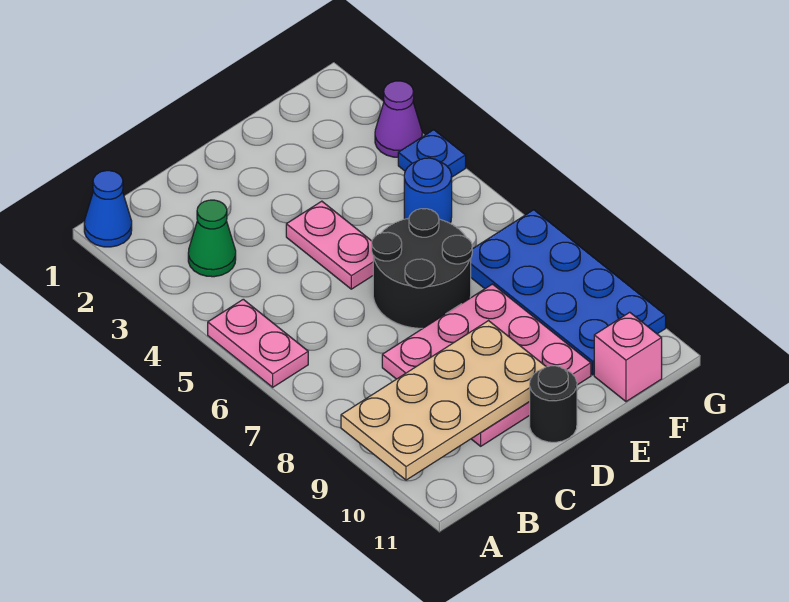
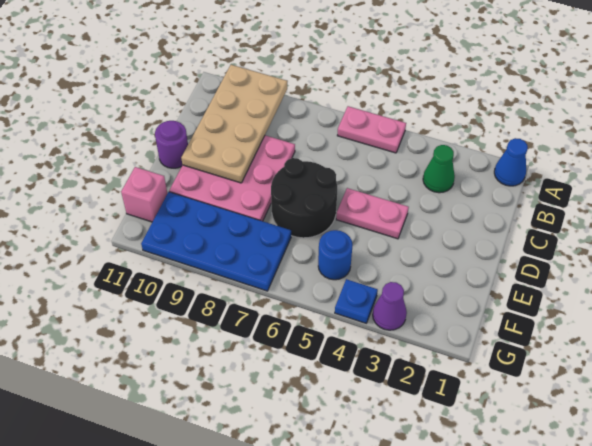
black round brick D11 level 1 -> purple round brick D11 level 1

